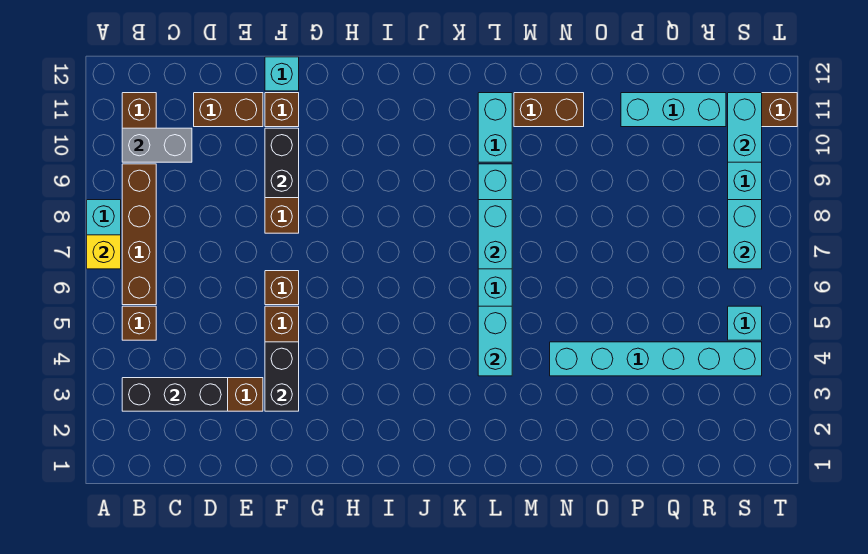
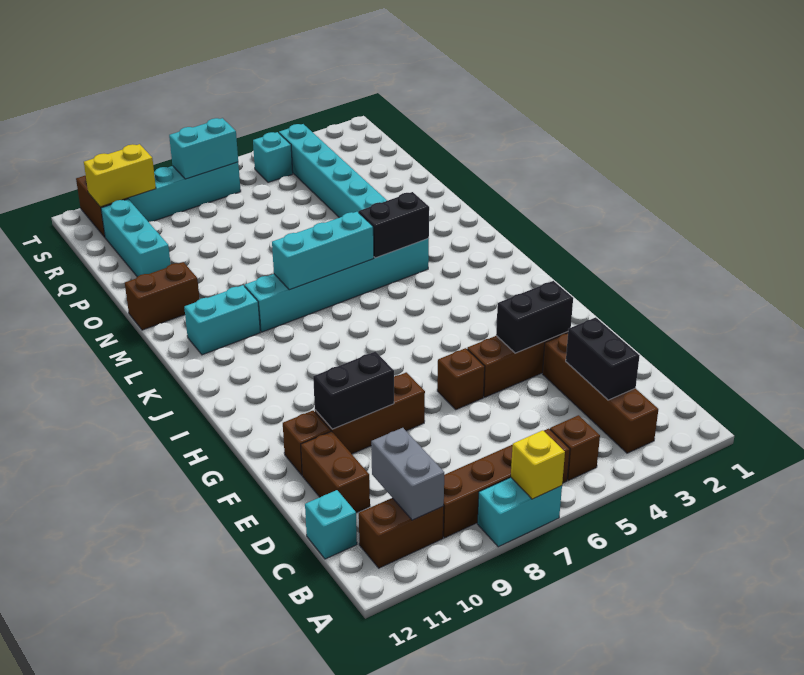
black brick B3:D3 level 2 -> black brick C3:D3 level 2
cyan brick F12 level 1 -> cyan brick C12 level 1
cyan brick L4:L5 level 2 -> black brick L4:L5 level 2
cyan brick L7:L8 level 2 -> cyan brick L6:L8 level 2
brown brick M11:N11 level 1 -> brown brick N11:N12 level 1
cyan brick S10:S11 level 2 -> yellow brick S10:S11 level 2

